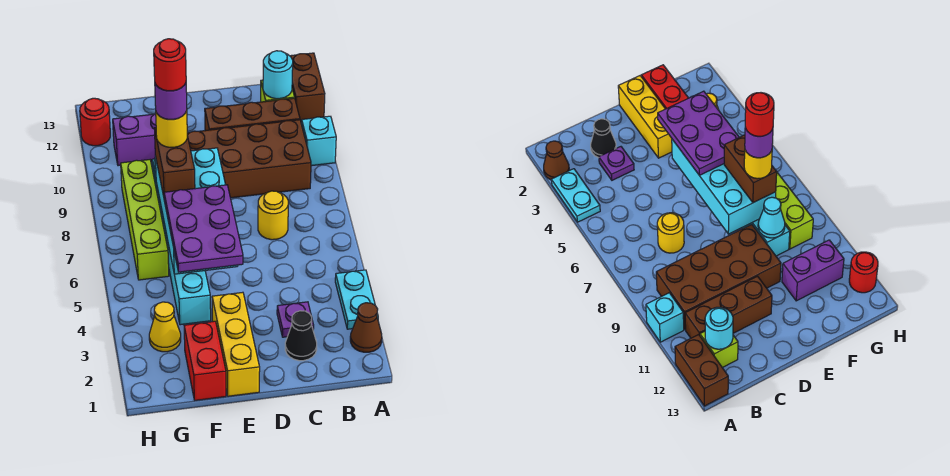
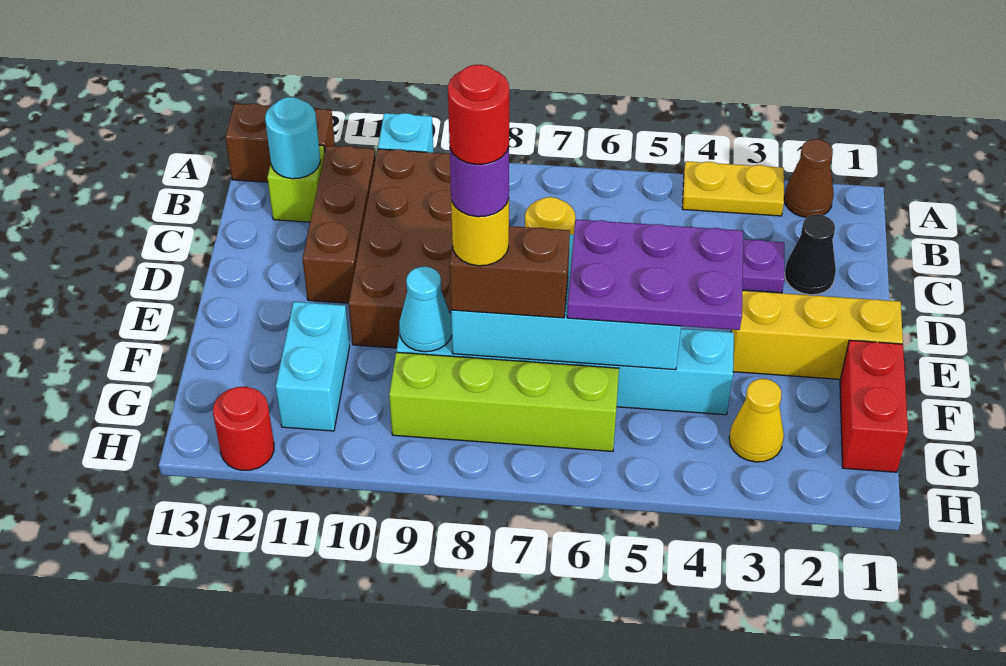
cyan plate A3:A4 level 1 -> yellow plate A3:A4 level 1
red brick F1:F2 level 1 -> red brick F1:G1 level 1
purple brick F11:G11 level 1 -> cyan brick F11:G11 level 1

